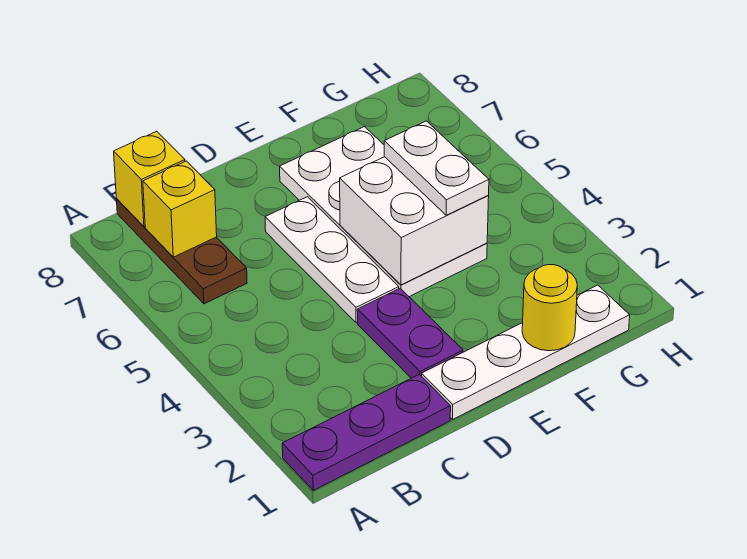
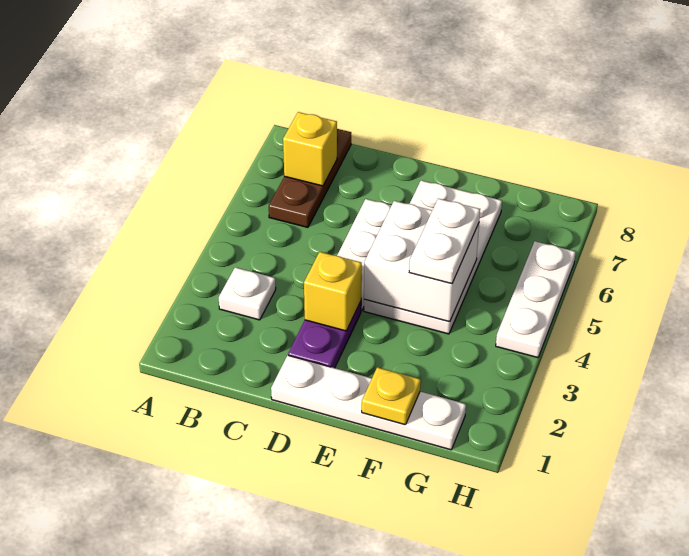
purple plate A1:C1 level 1 -> none
none -> white plate B3 level 1
yellow brick B8 level 2 -> yellow brick D3 level 2
yellow round brick F1 level 2 -> yellow plate F1 level 2
none -> white plate H4:H6 level 1

